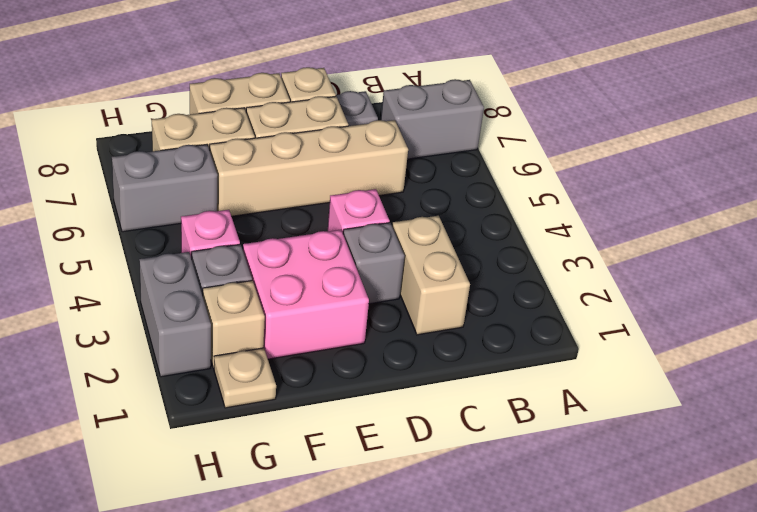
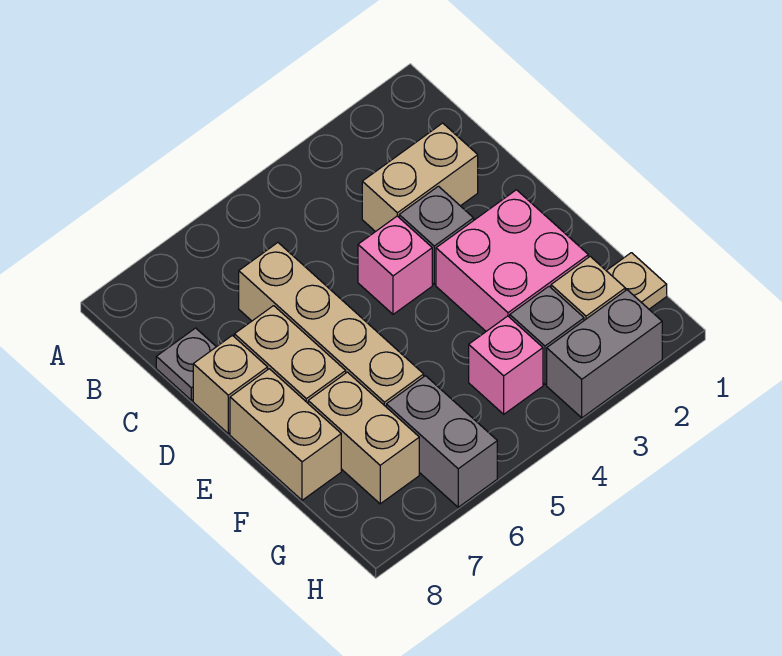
grey brick A7:B7 level 1 -> none

